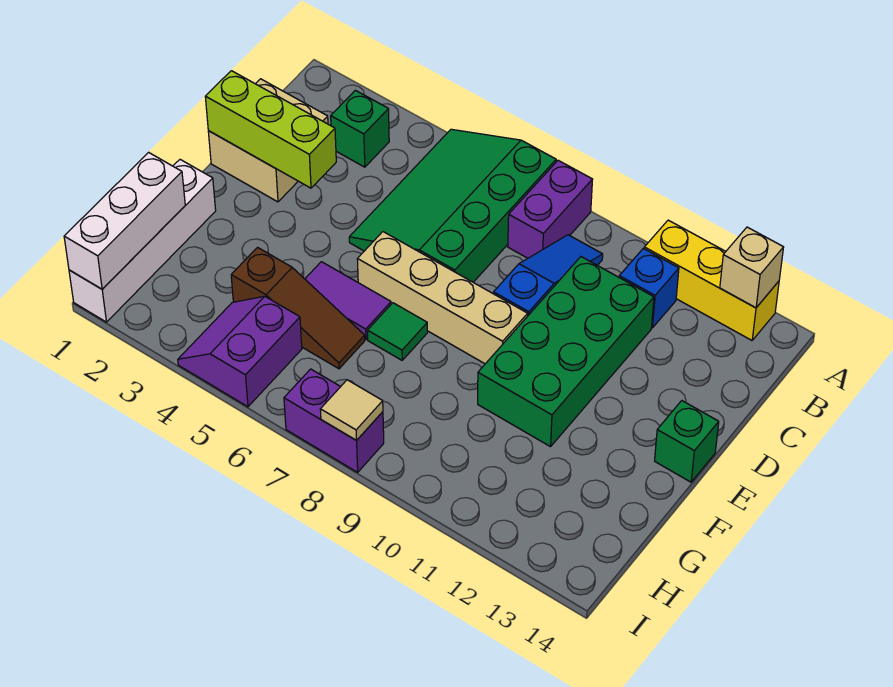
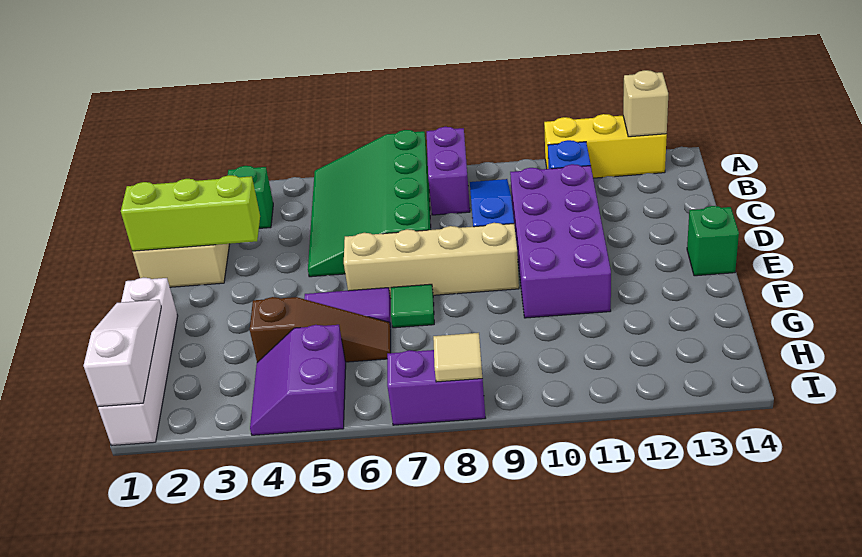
green brick C10:F11 level 1 -> purple brick C10:F11 level 1
white brick G1:I1 level 2 -> white slope G1:I1 level 2 top I

